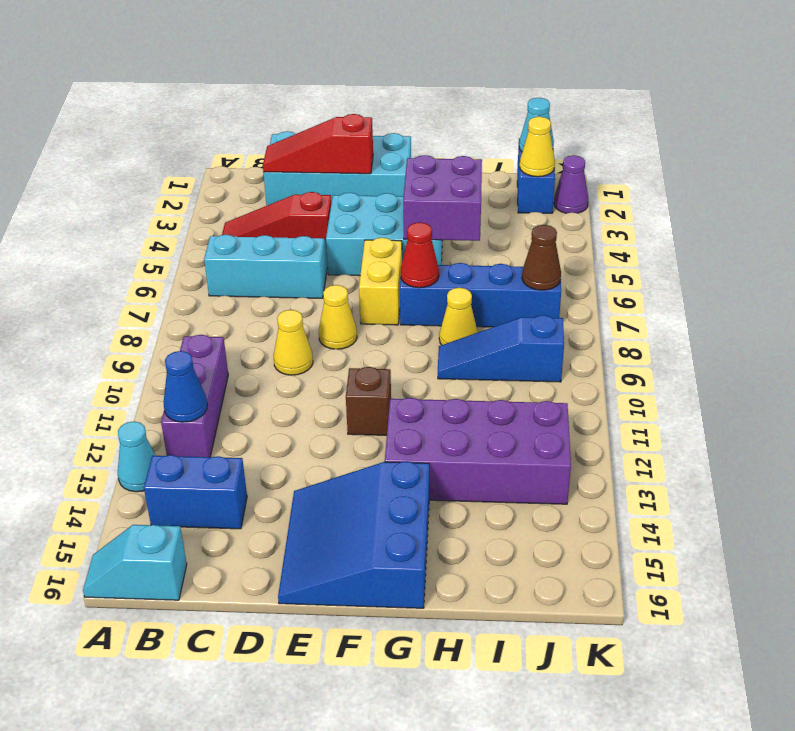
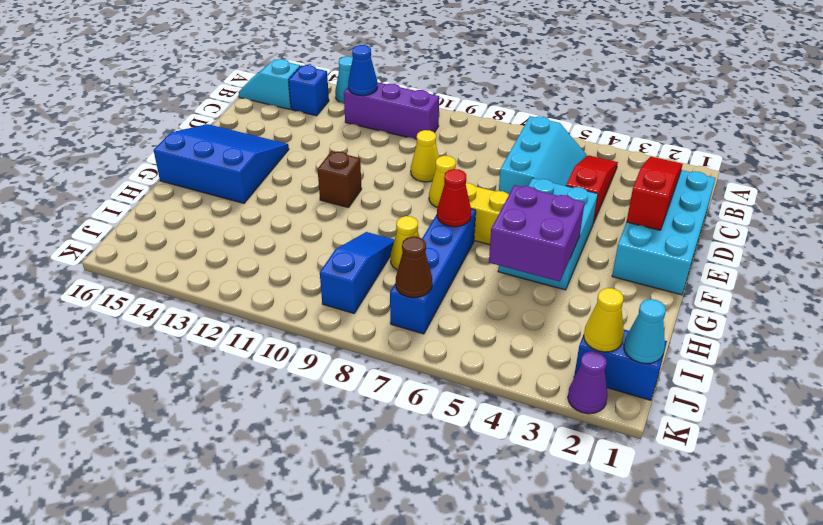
cyan slope A16:B16 level 1 top B -> cyan slope B15:B16 level 1 top 15
blue brick B14:C14 level 1 -> blue brick B14 level 1
purple brick G12:J13 level 1 -> none

